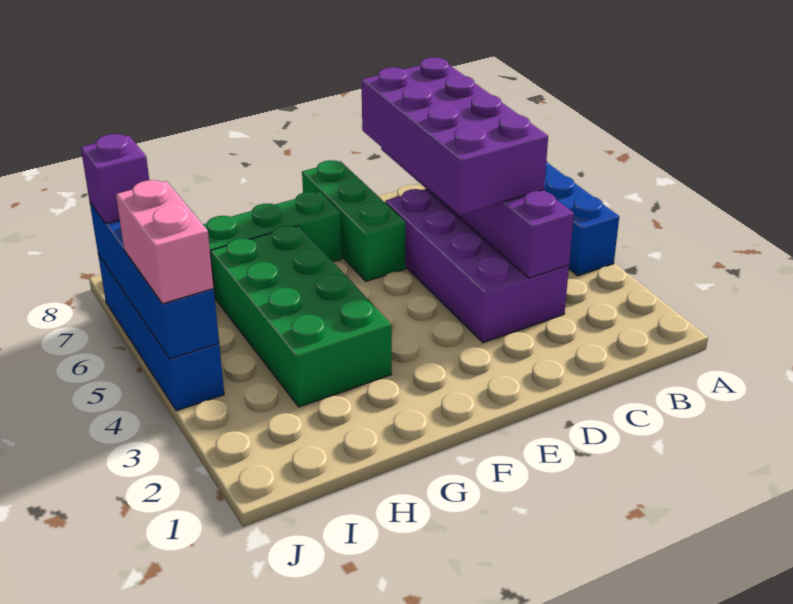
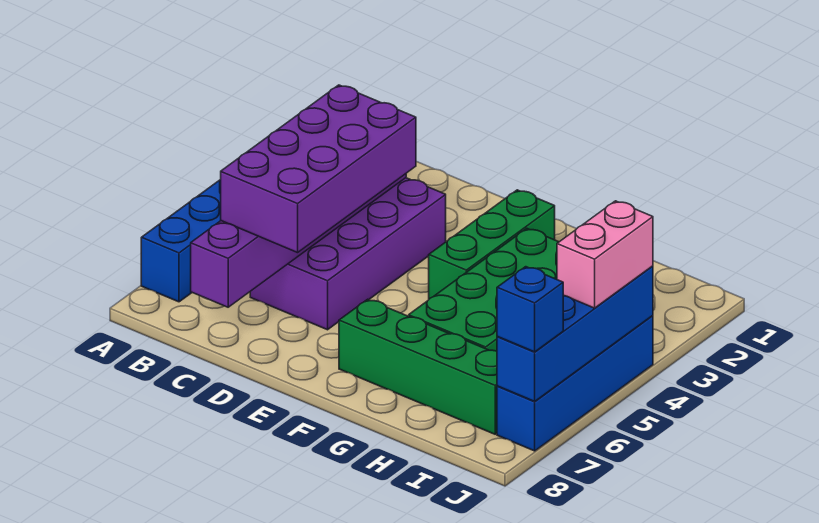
green brick E6:E8 level 1 -> green brick F2:F4 level 1
purple brick J7 level 3 -> blue brick J7 level 3

